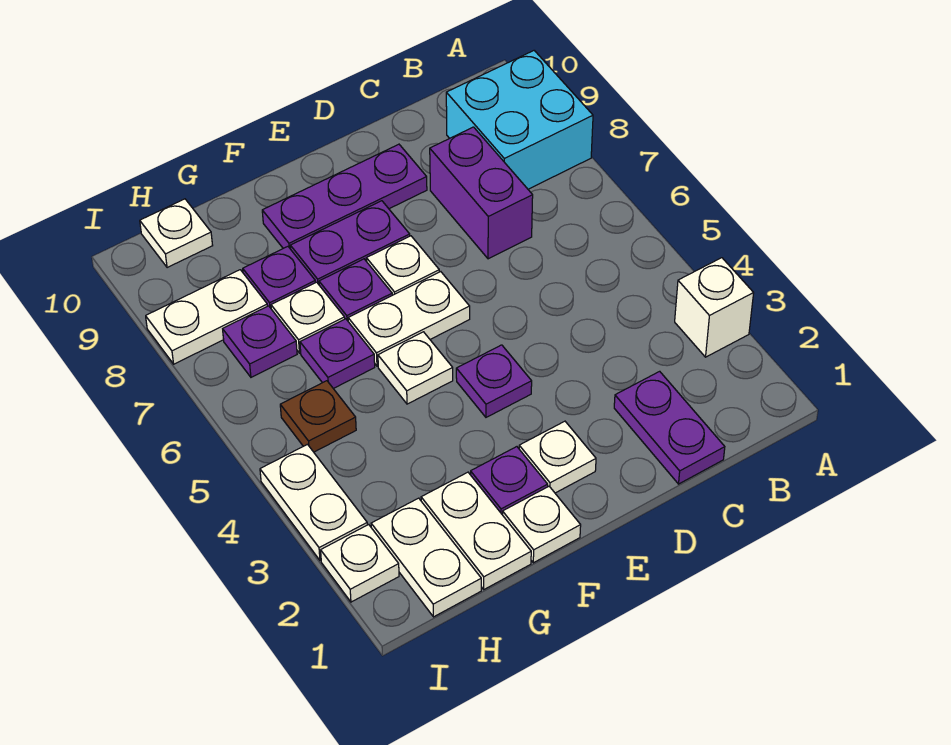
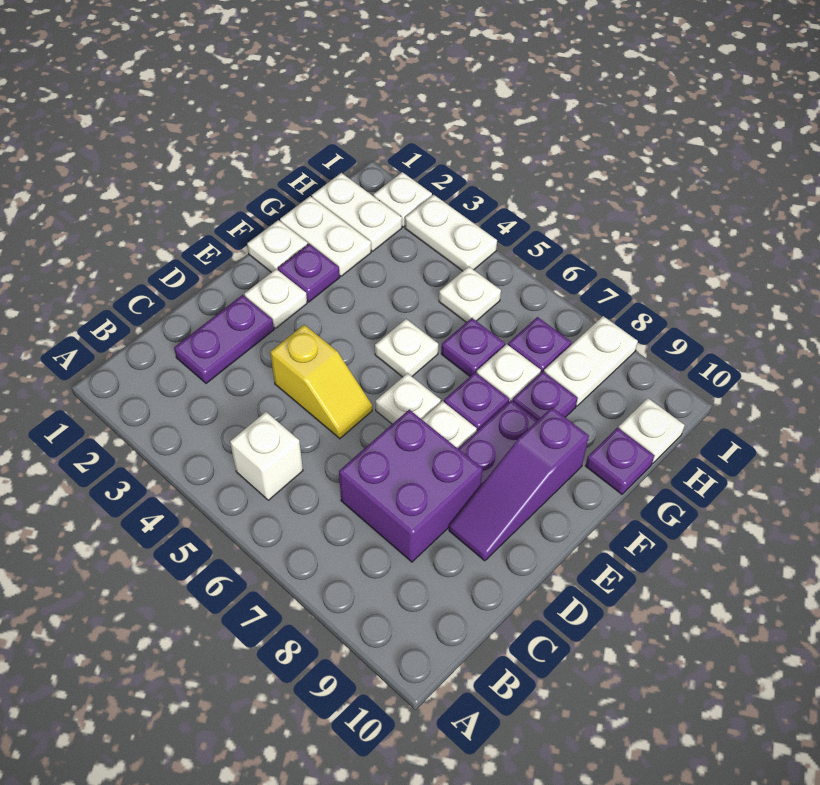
white brick A3 level 1 -> white brick B5 level 1
cyan brick A8:B9 level 1 -> none
purple plate C1:C2 level 1 -> purple plate C2:D2 level 1
purple brick C7:C8 level 1 -> purple brick C7:D8 level 1
none -> yellow slope D4:D5 level 1 top 4
purple plate D9:F9 level 1 -> purple slope D9:F9 level 1 top F
purple plate E4 level 1 -> purple plate G10 level 1
white plate E6:F6 level 1 -> white plate E6 level 1
brown plate H5 level 1 -> white plate H5 level 1

